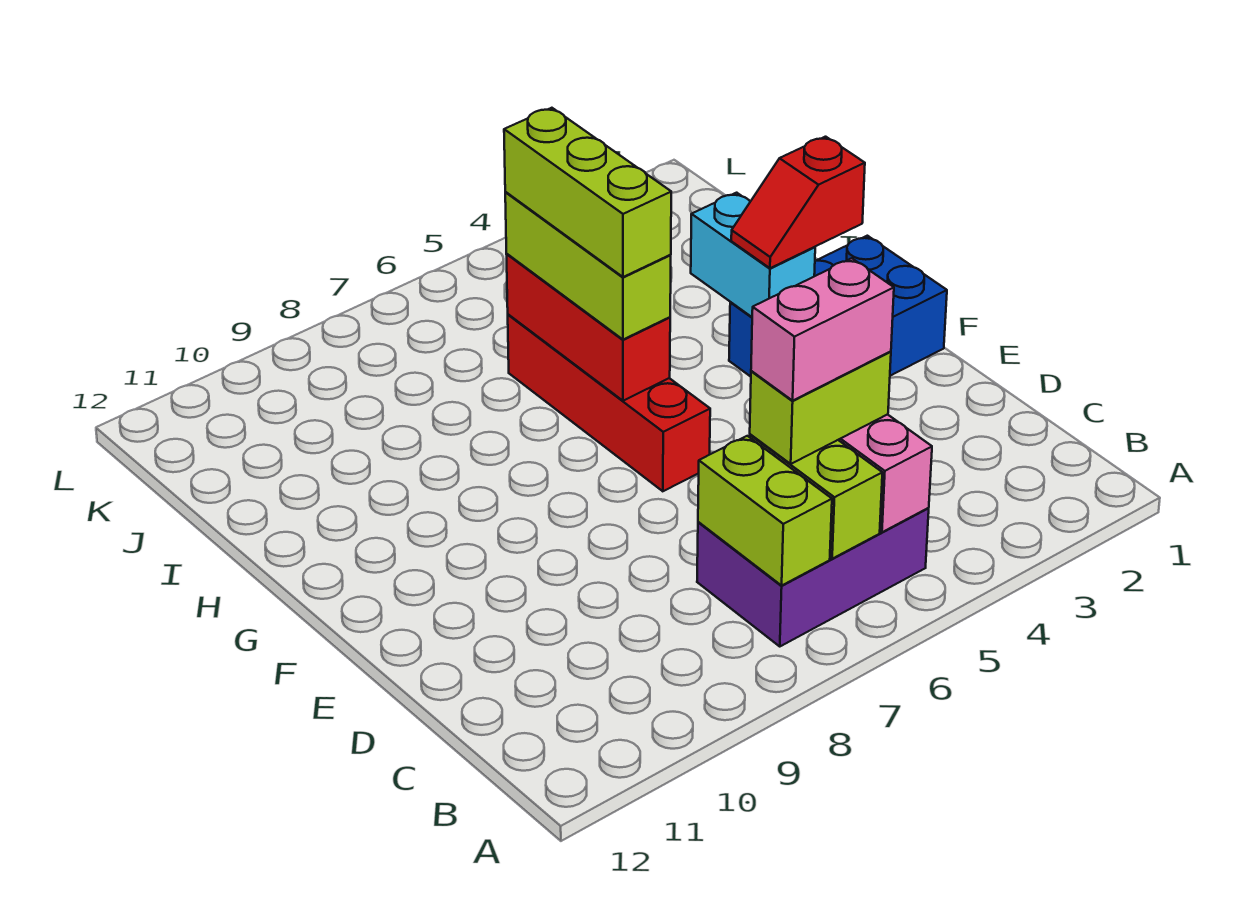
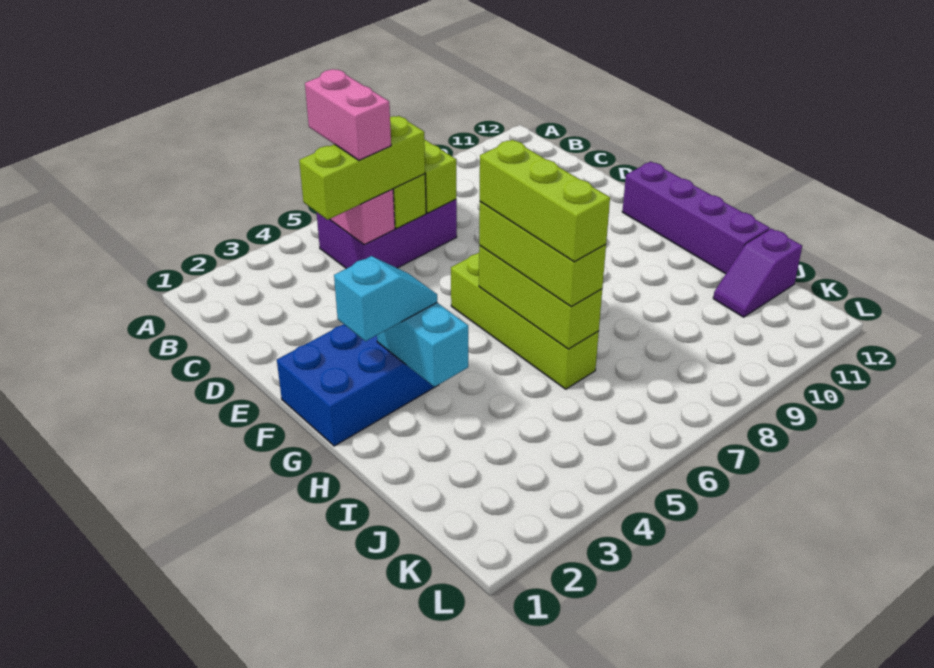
lime brick C5:C6 level 3 -> lime brick C4:C6 level 3
pink brick C5:C6 level 4 -> pink brick B5:C5 level 4
red brick F6:I6 level 1 -> lime brick F6:I6 level 1
none -> purple brick F12:I12 level 1
red slope G2:G3 level 3 top 2 -> cyan slope G2:G3 level 3 top 2
red brick G6:I6 level 2 -> lime brick G6:I6 level 2
none -> purple slope J11:J12 level 1 top 12

